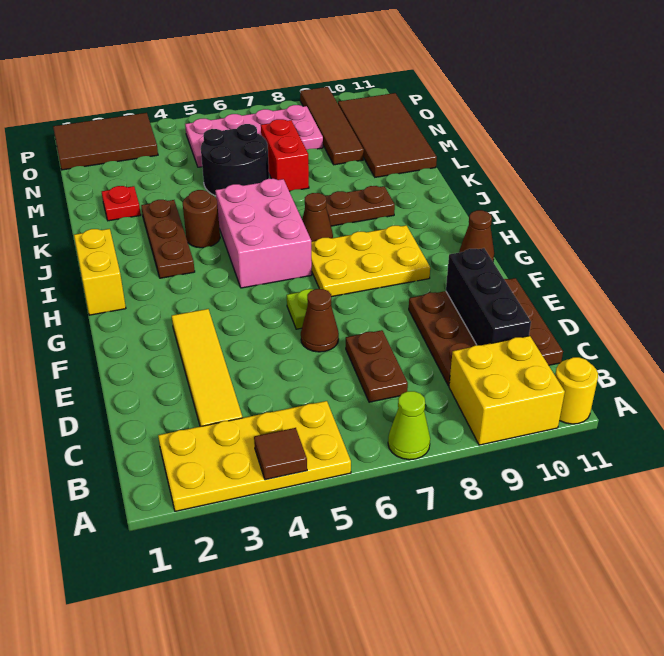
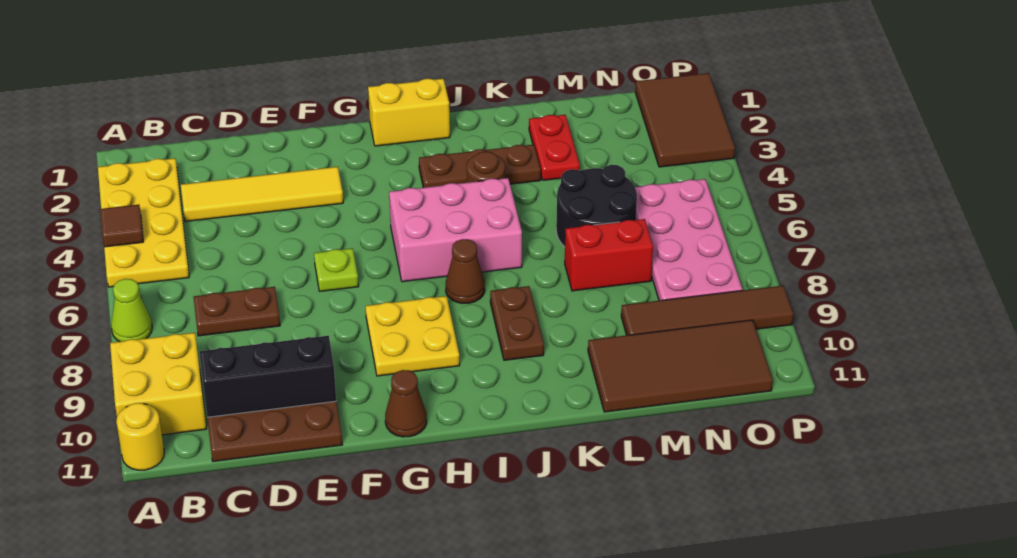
brown cone E6 level 1 -> none
yellow plate G7:H9 level 1 -> yellow plate G8:H9 level 1
red plate L2 level 1 -> red plate L2:L3 level 1

